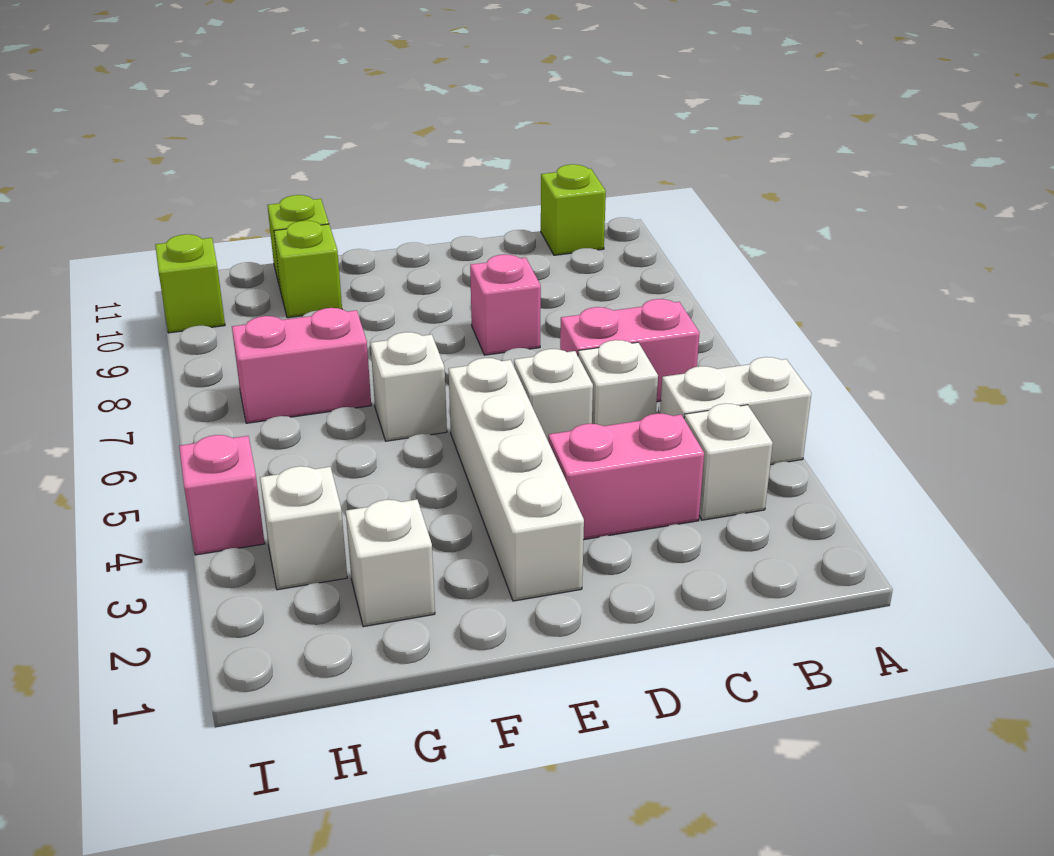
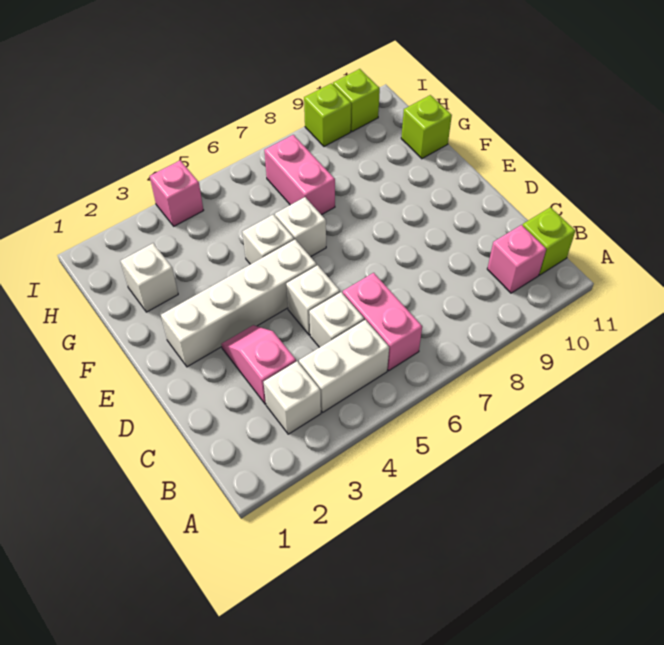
white brick A4:B4 level 1 -> white brick B4:B5 level 1
pink brick C3:D3 level 1 -> pink slope C3:D3 level 1 top C
pink brick D8 level 1 -> pink brick B10 level 1
lime brick G10 level 1 -> lime brick I9 level 1
white brick H3 level 1 -> white brick F5 level 1

